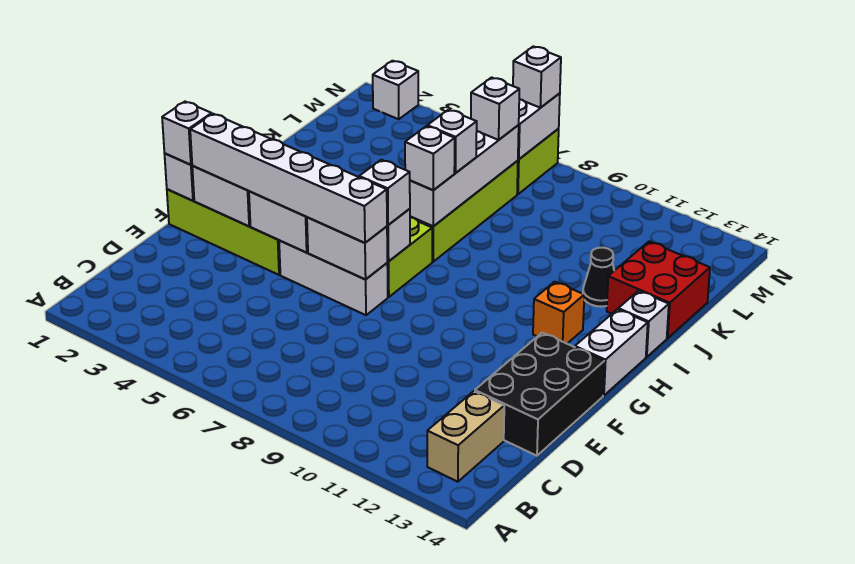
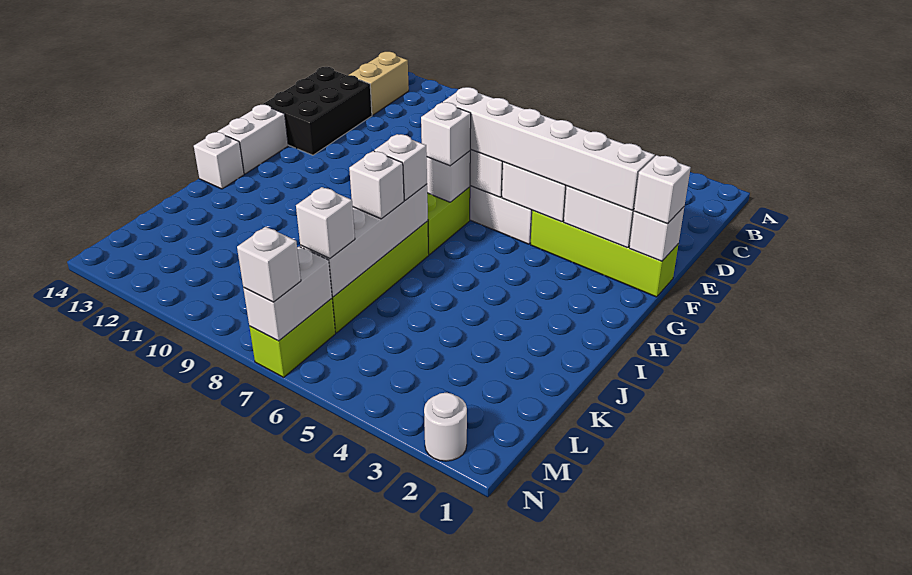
orange brick H12 level 1 -> none
black cone J12 level 1 -> none
red brick J13:K14 level 1 -> none
white brick N2 level 1 -> white round brick N2 level 1

